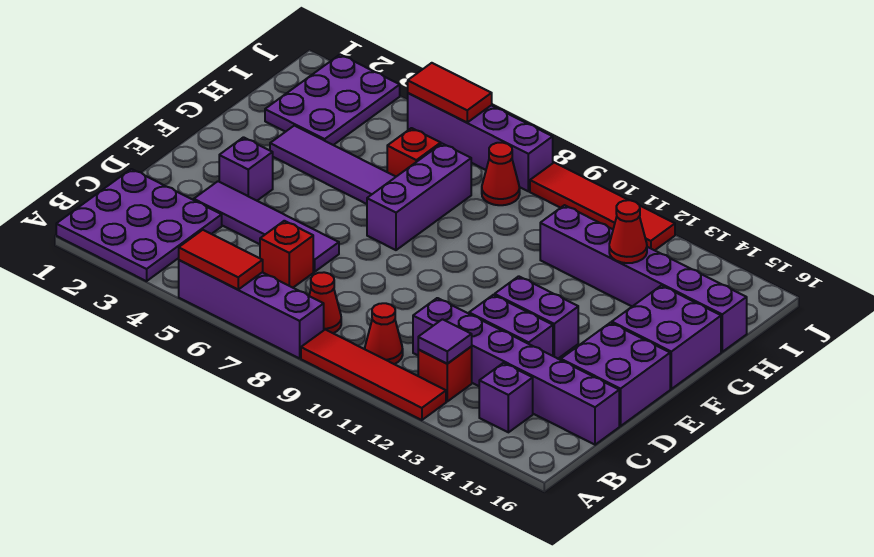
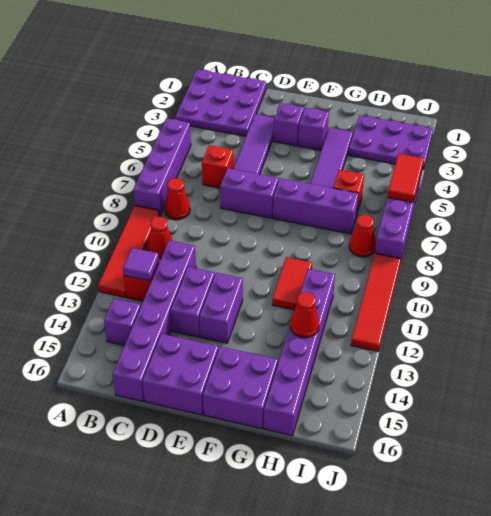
red tile A5:A6 level 2 -> red tile G10:G11 level 1
none -> purple brick D7:E7 level 1
none -> purple brick F3 level 1

